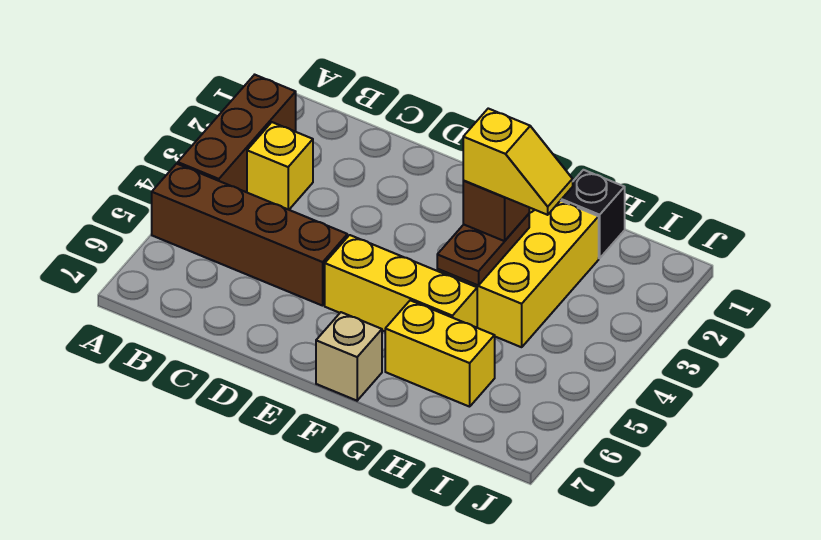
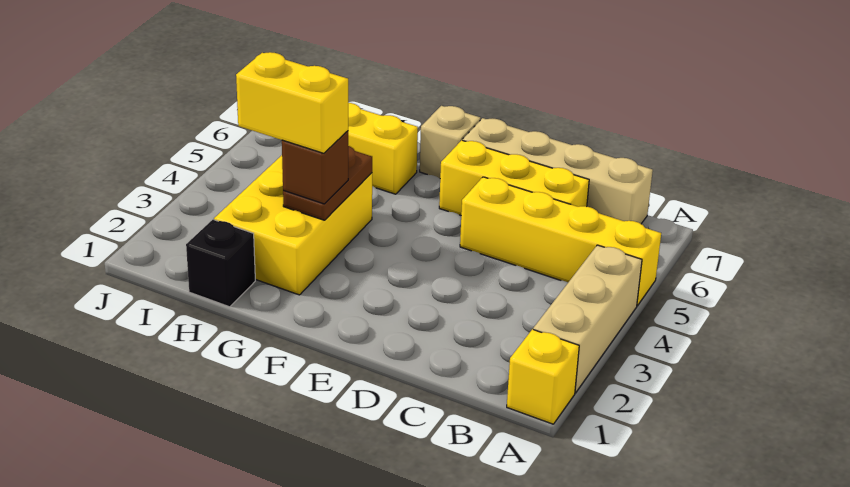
brown brick A2:A4 level 1 -> tan brick A2:A4 level 1
brown brick A5:D5 level 1 -> yellow brick A5:D5 level 1
yellow brick B3 level 1 -> yellow brick A1 level 1
none -> tan brick B7:E7 level 1
yellow brick E5:G5 level 1 -> yellow brick C6:E6 level 1
yellow slope G3:H3 level 4 top G -> yellow brick G3:H3 level 4

